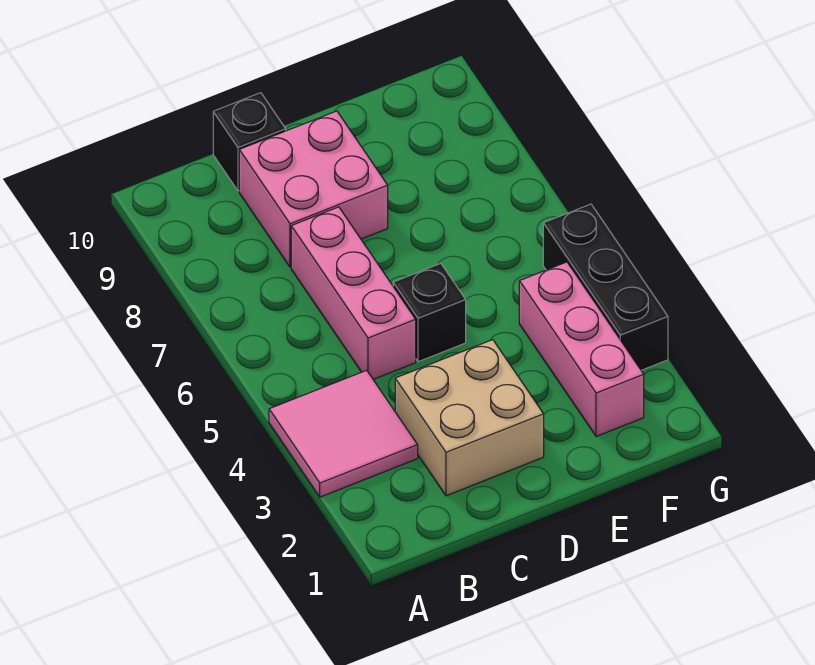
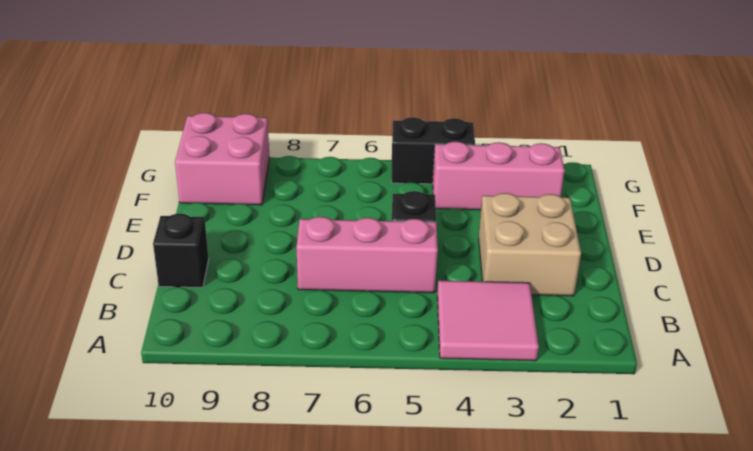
pink brick C8:D9 level 1 -> pink brick F9:G10 level 1
black brick G3:G5 level 1 -> black brick G4:G5 level 1

